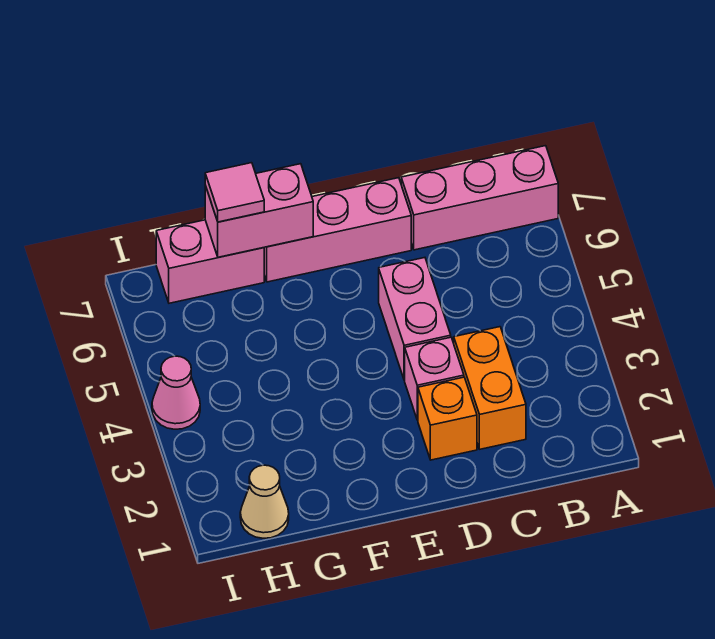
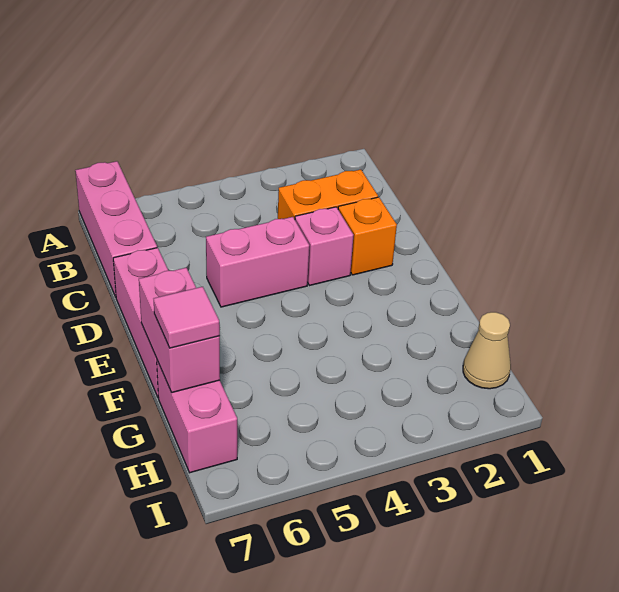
pink cone I4 level 1 -> none

